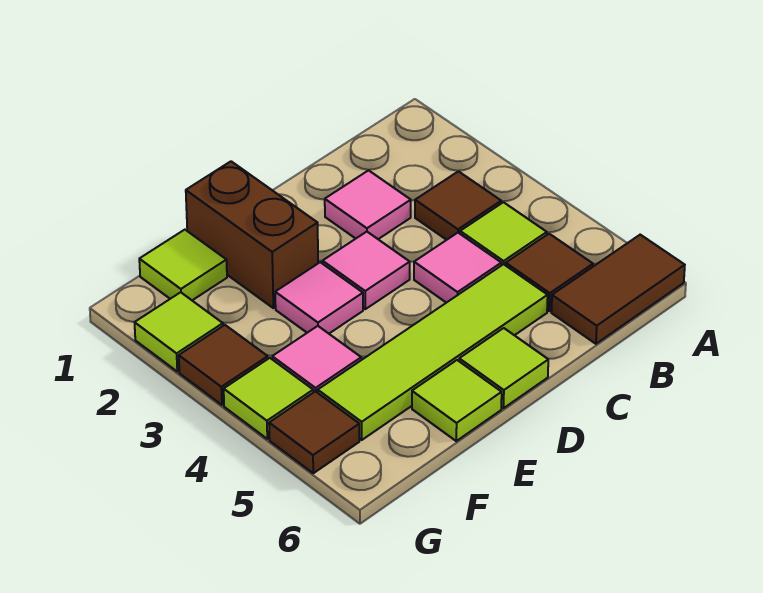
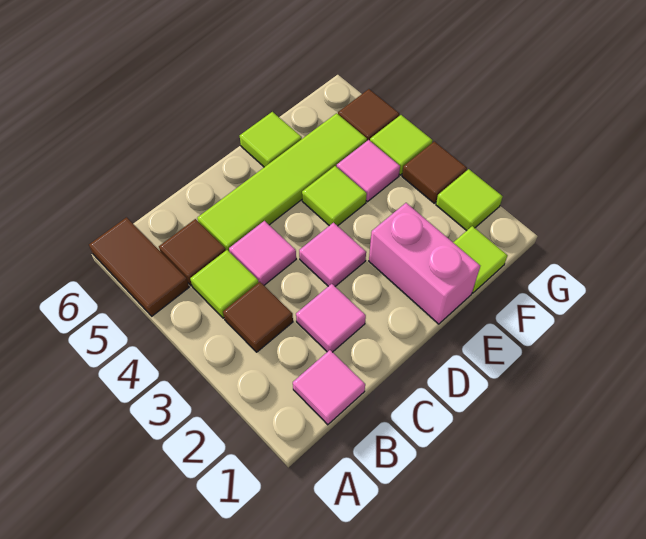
brown tile A6:B6 level 1 -> brown tile A5:A6 level 1
lime tile D6 level 1 -> lime tile E4 level 1
brown brick E1:E2 level 1 -> pink brick E1:E2 level 1
pink tile E3 level 1 -> pink tile B1 level 1

